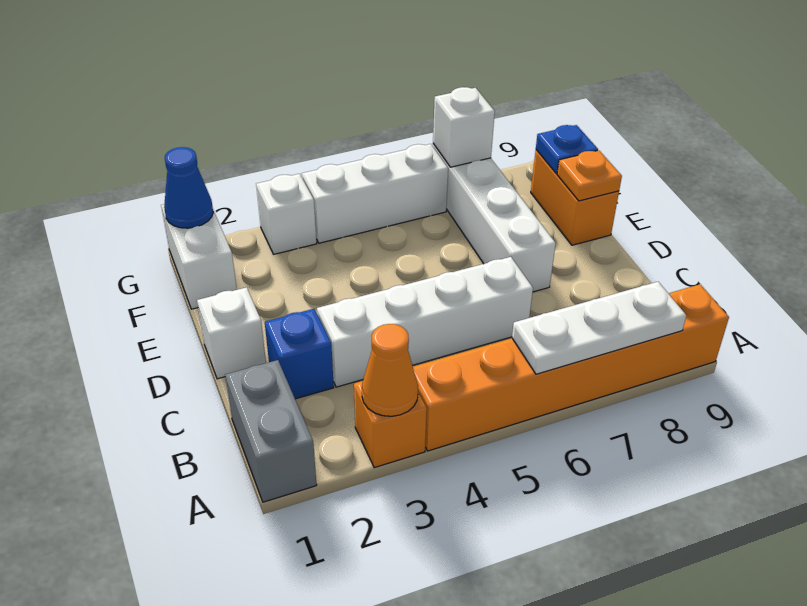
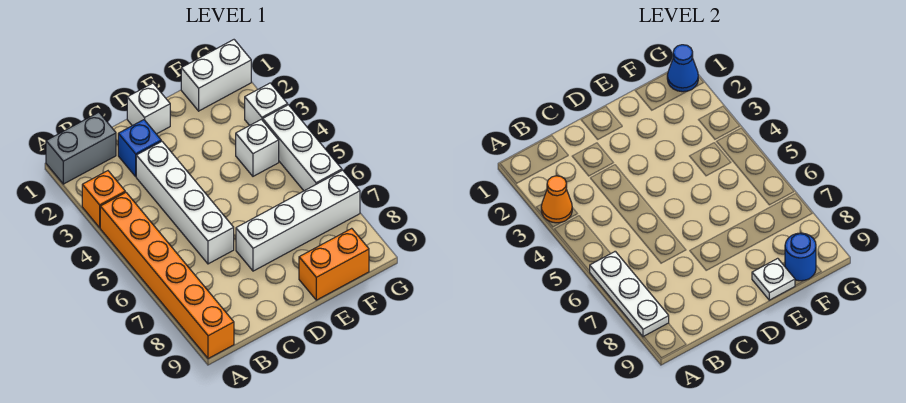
orange plate E9 level 2 -> white plate E9 level 2
blue plate F9 level 2 -> blue round brick F9 level 2
white brick G7 level 2 -> white brick F4 level 1

